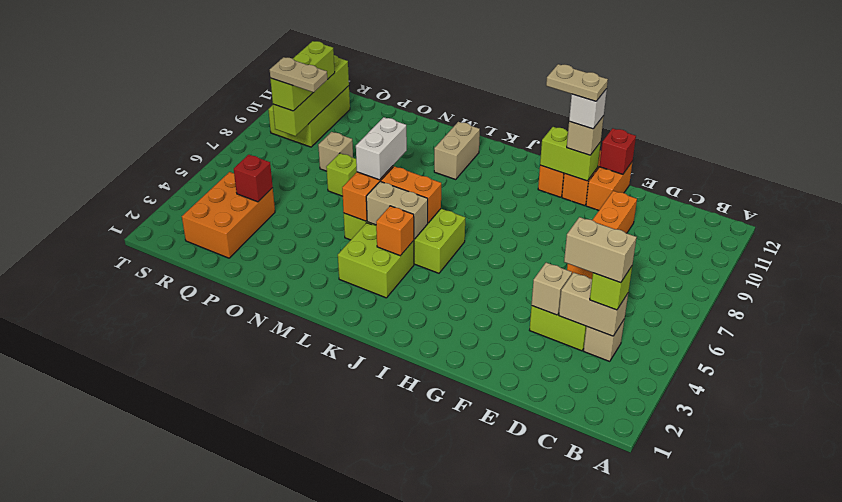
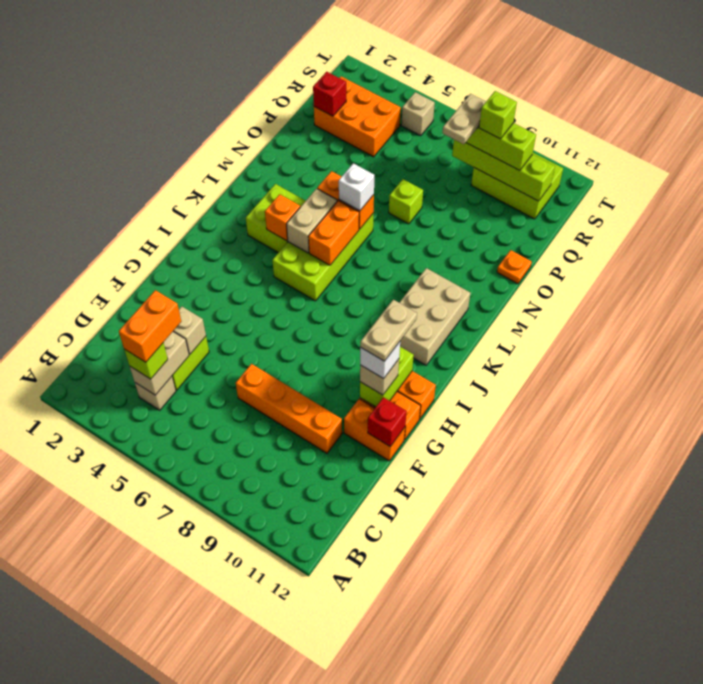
tan brick C4:D4 level 4 -> orange brick C4:D4 level 4
tan brick L10:L11 level 1 -> tan brick J10:L11 level 1
white brick M6:M7 level 3 -> white brick M6 level 3
none -> orange plate O12 level 1
tan brick P8 level 1 -> tan brick S5 level 1
red brick Q4 level 2 -> red brick Q2 level 2
none -> lime brick R9 level 4

